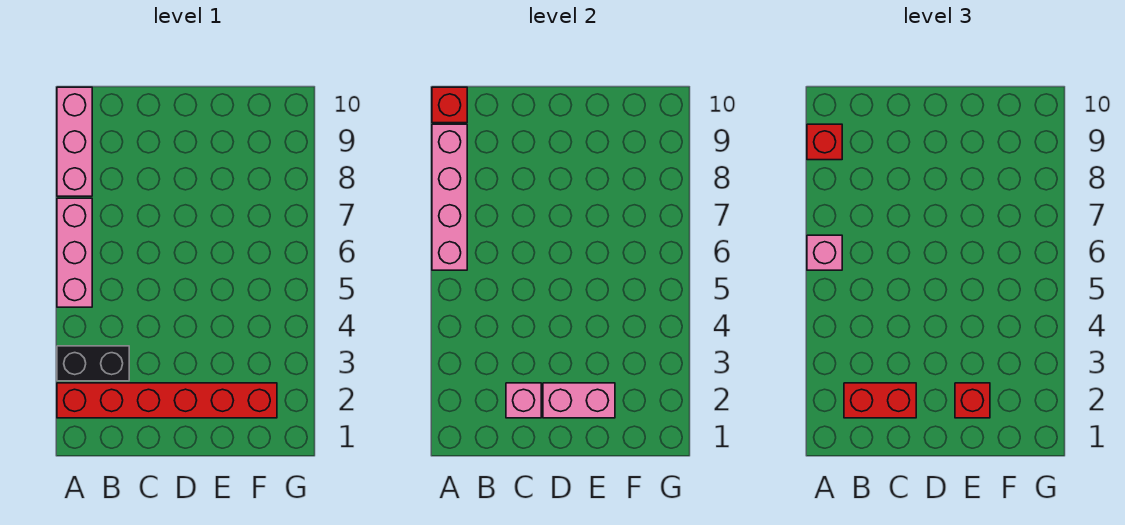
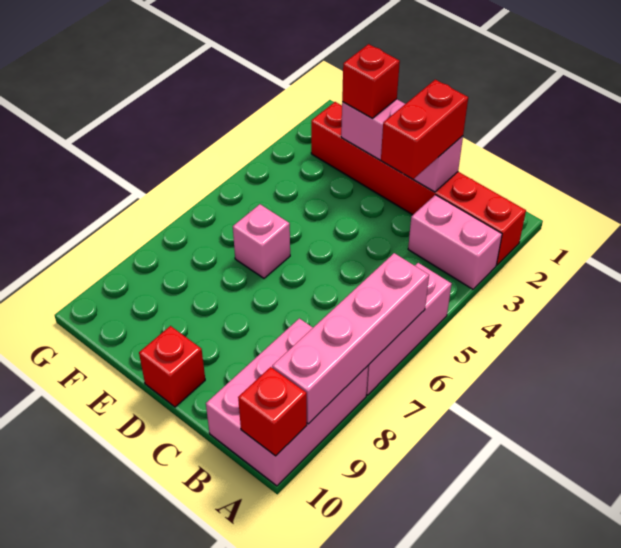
black brick A3:B3 level 1 -> pink brick A3:B3 level 1
pink brick A6 level 3 -> pink brick E6 level 1
pink brick A8:A10 level 1 -> pink brick A8:B10 level 1
red brick A9 level 3 -> red brick D10 level 1
red brick B2:C2 level 3 -> red brick C2:C3 level 3

